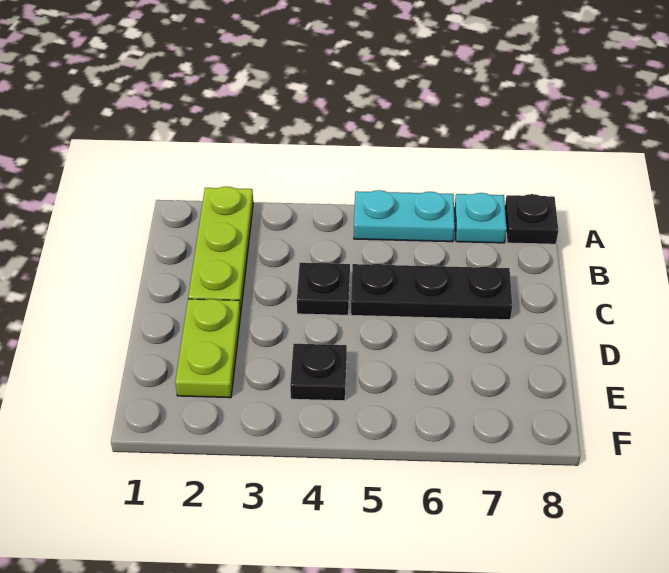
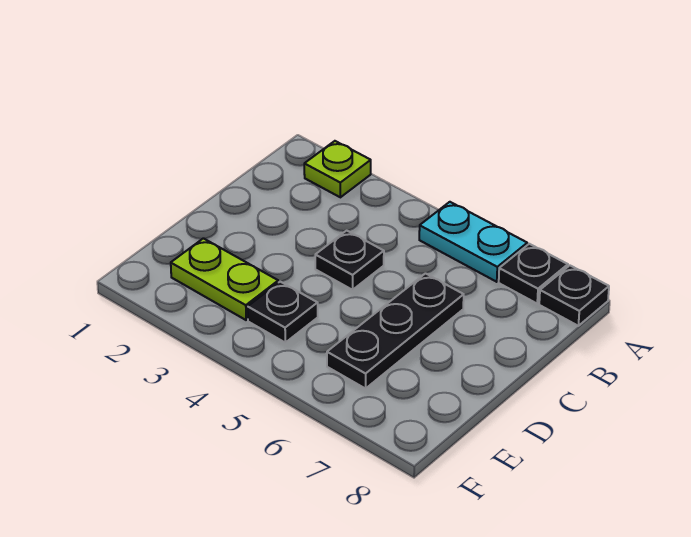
lime plate A2:C2 level 1 -> lime plate A2 level 1
cyan plate A7 level 1 -> black plate A7 level 1
black plate C5:C7 level 1 -> black plate C6:E6 level 1
lime plate D2:E2 level 1 -> lime plate E2:E3 level 1

